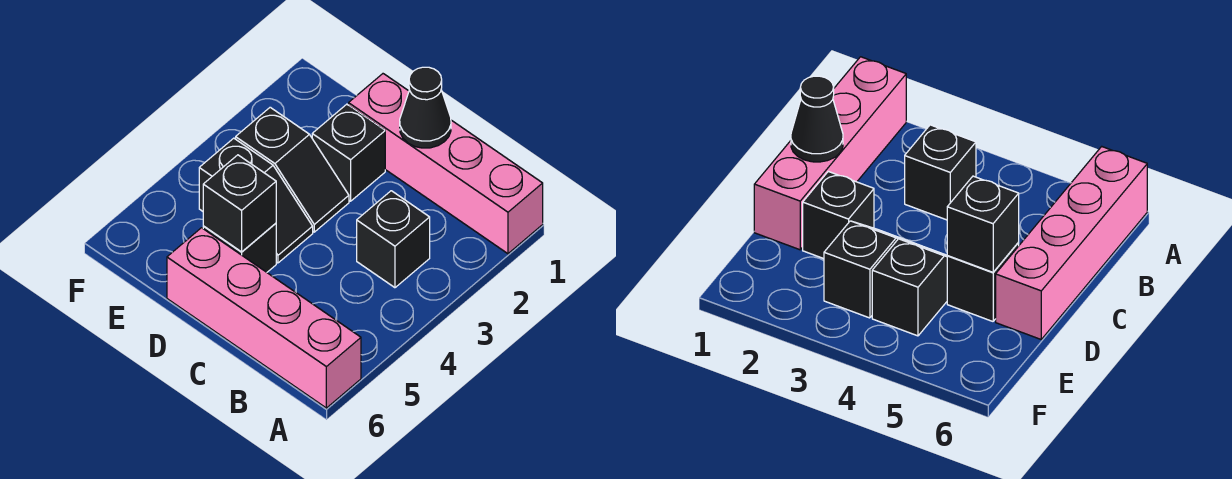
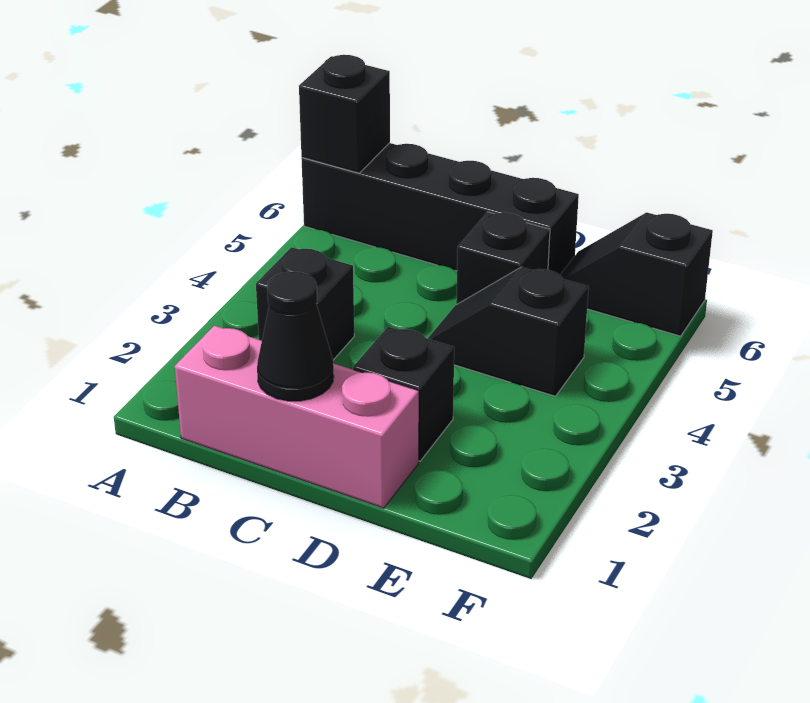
pink brick A1:D1 level 1 -> pink brick B1:D1 level 1
pink brick A6:D6 level 1 -> black brick A6:D6 level 1
black slope D3:E3 level 1 top E -> black slope E6:F6 level 1 top F
black brick D5 level 2 -> black brick A6 level 2

